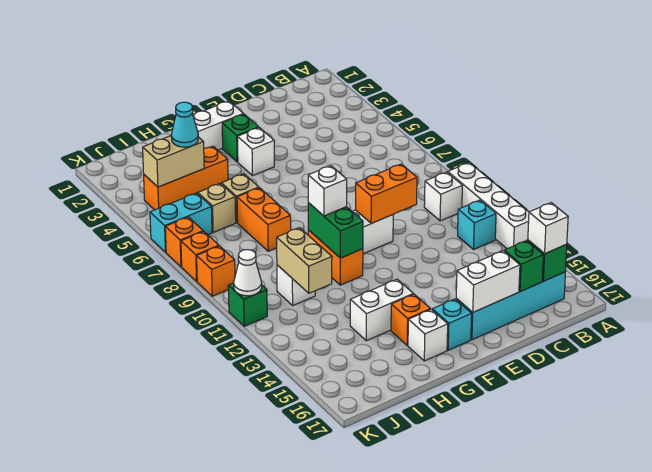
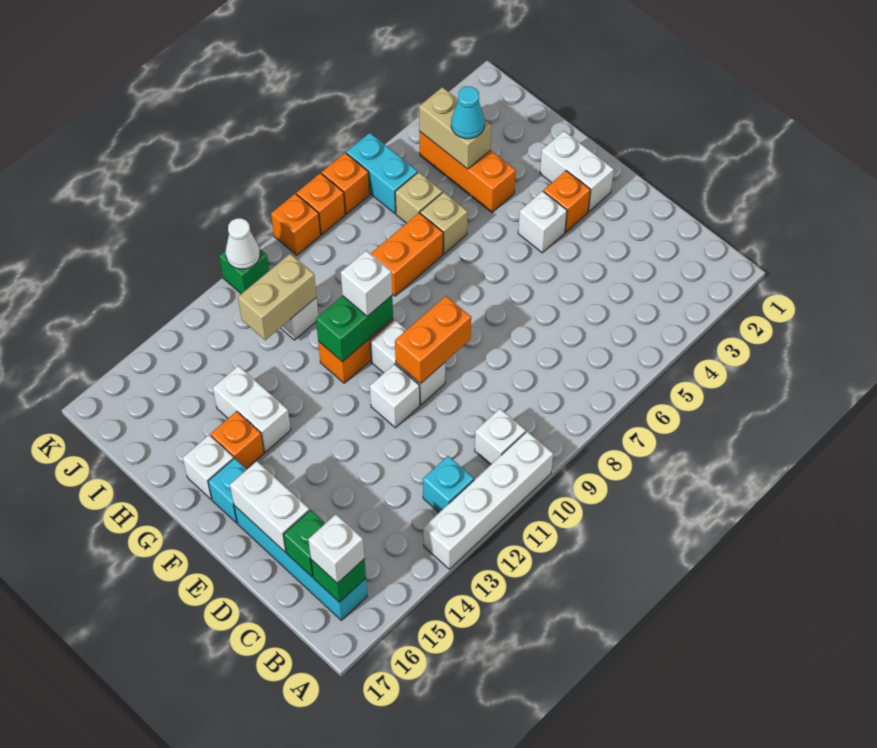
orange brick D10:E10 level 2 -> orange brick E9:E10 level 2
none -> white brick E11 level 1
green brick F3 level 1 -> orange brick F3 level 1

